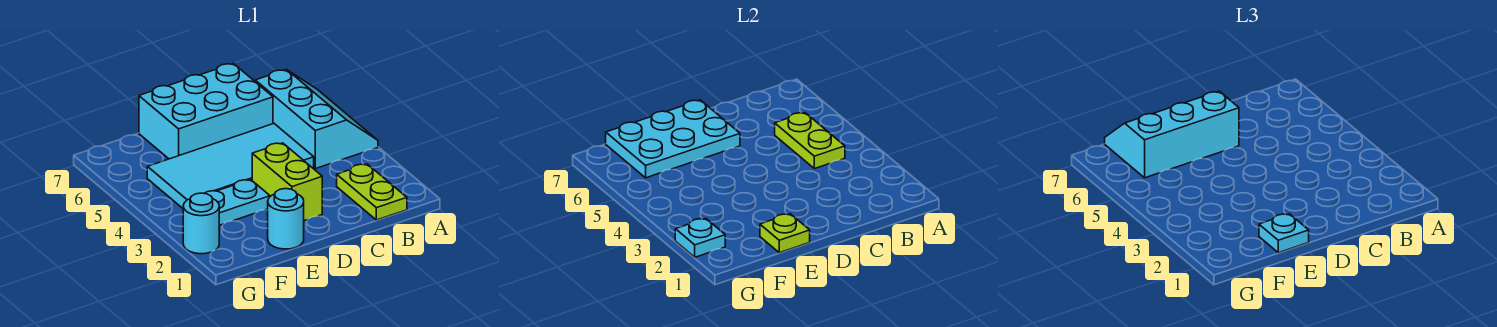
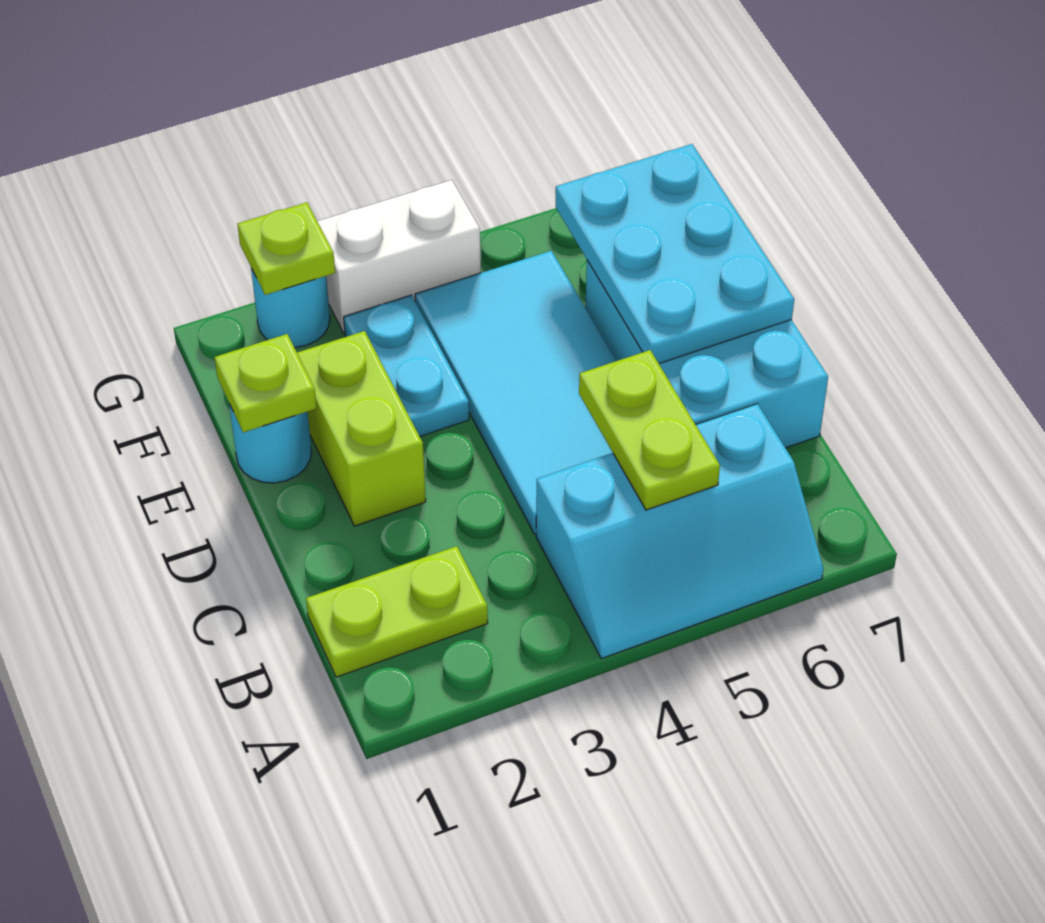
lime plate B4:B5 level 2 -> lime plate B5:C5 level 2
lime brick D2:D3 level 1 -> lime brick D2:E2 level 1
cyan slope D6:F7 level 3 top 6 -> none
cyan plate E1 level 3 -> none
cyan plate G2 level 2 -> lime plate G2 level 2
none -> white brick G3:G4 level 1

